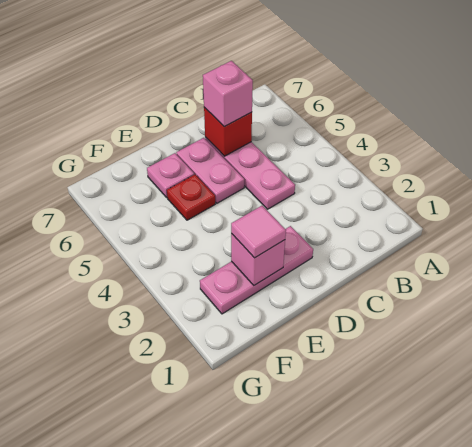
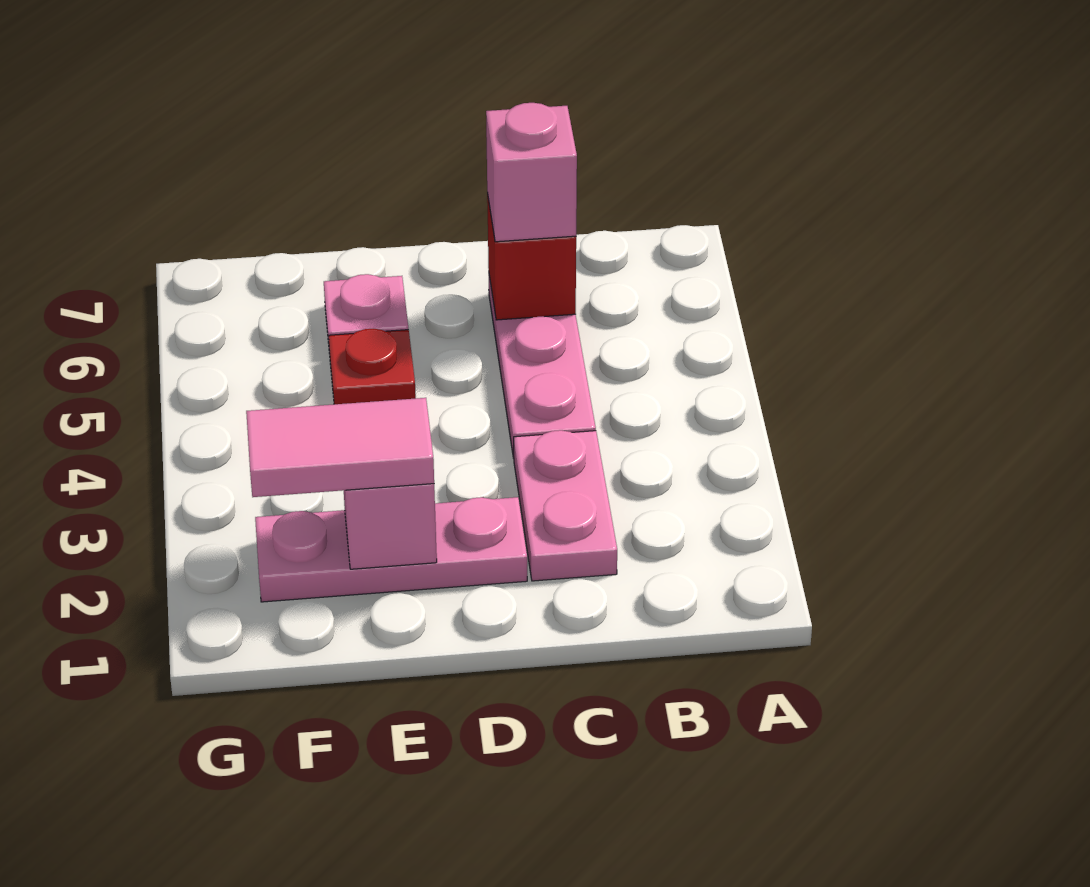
pink plate D5:D6 level 1 -> pink plate C2:C3 level 1
pink tile E2 level 3 -> pink tile E2:F2 level 3

